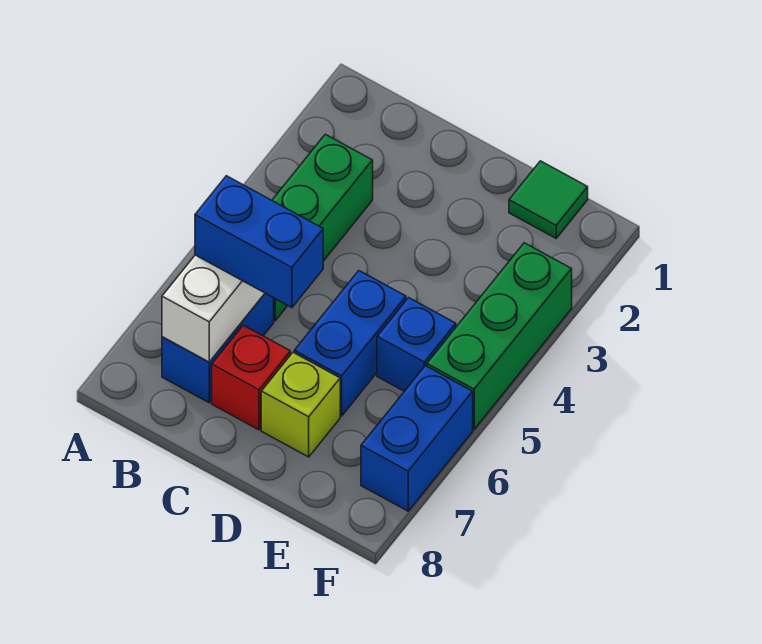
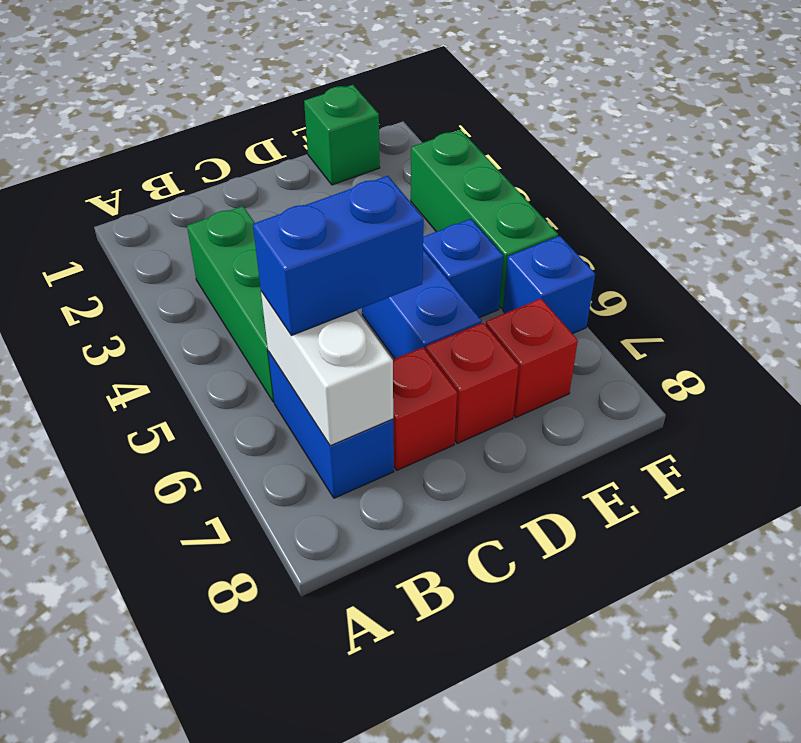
lime brick D7 level 1 -> red brick D7 level 1
green tile E1 level 1 -> green brick E1 level 1
none -> red brick E7 level 1
blue brick F6:F7 level 1 -> blue brick F6 level 1

